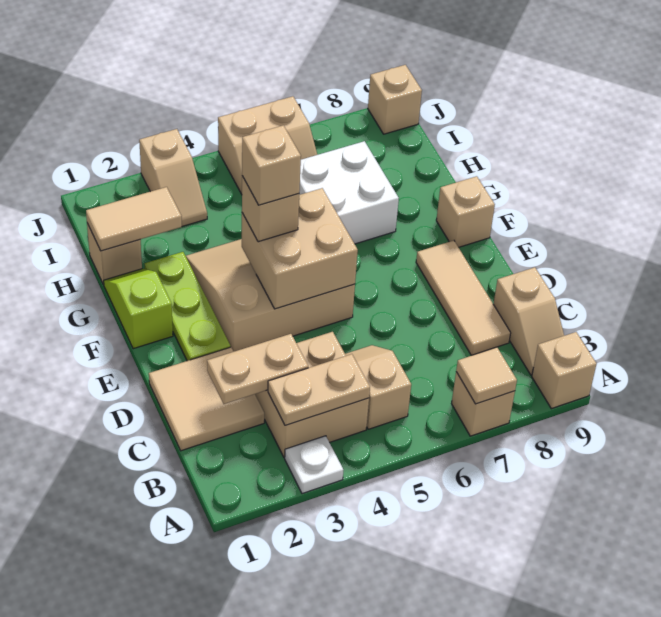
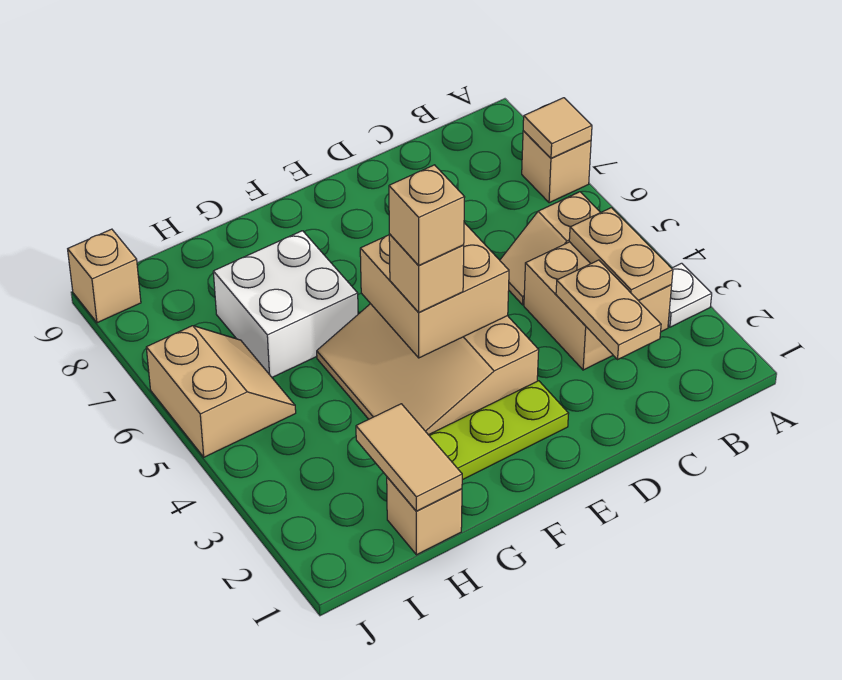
tan brick A9 level 1 -> none
tan slope B9:C9 level 1 top C -> none
tan tile C1:D2 level 1 -> none
tan tile C8:E8 level 1 -> none
lime slope F1:G1 level 1 top F -> none
tan brick F9 level 1 -> none
tan slope I3:J3 level 1 top J -> none

